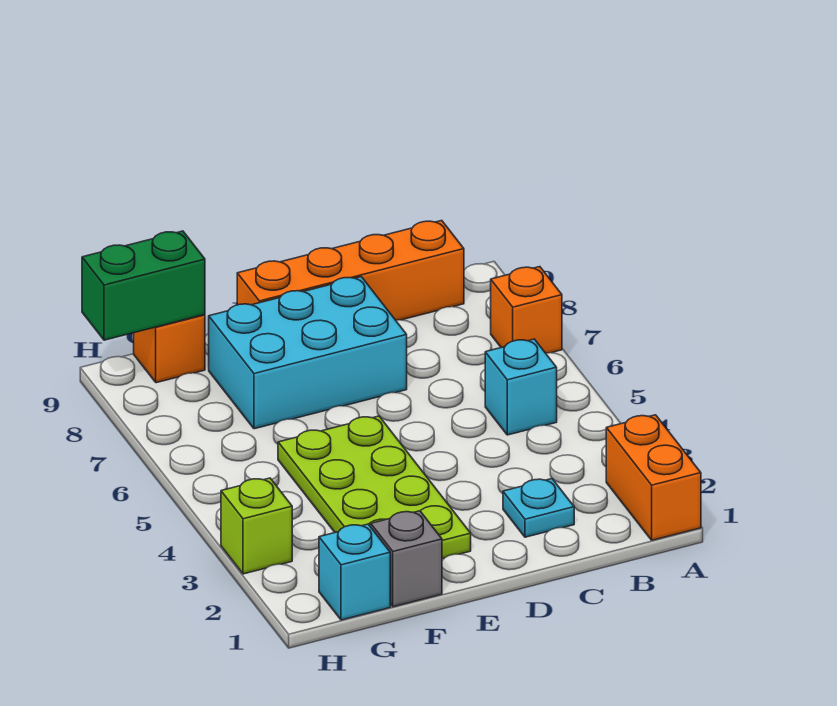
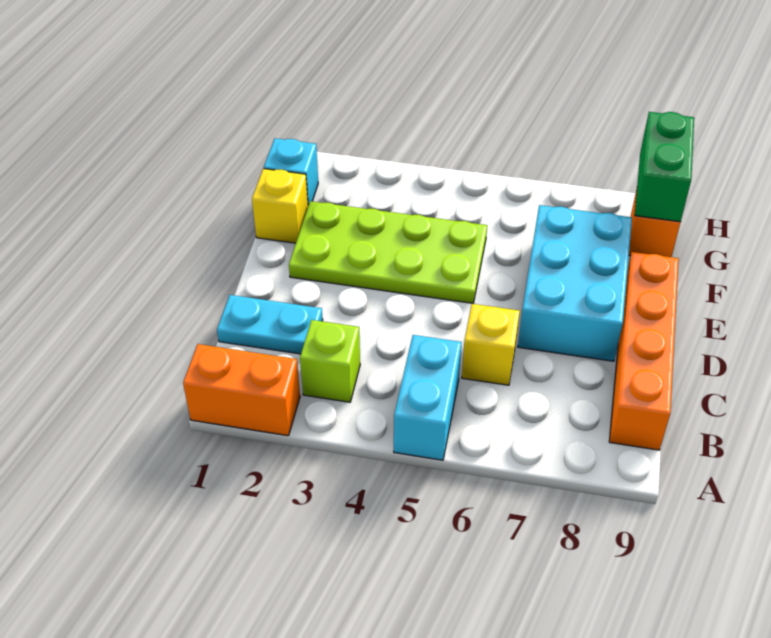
orange brick A7 level 1 -> none
cyan brick B5 level 1 -> cyan brick A5:B5 level 1
cyan plate C2 level 1 -> cyan plate C1:C2 level 1
none -> yellow brick C6 level 1
grey brick F1 level 1 -> yellow brick F1 level 1
lime brick H3 level 1 -> lime brick B3 level 1

